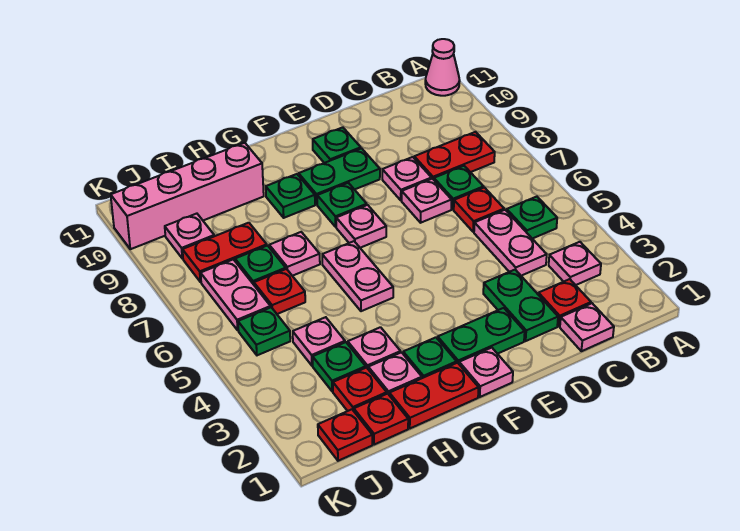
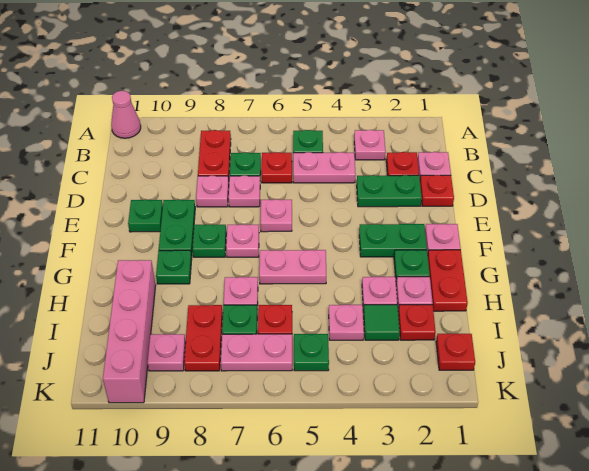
green plate E2:F2 level 1 -> green plate F2:F3 level 1
none -> pink plate E6 level 1
red plate I1 level 1 -> red plate D1 level 1
green plate I3 level 1 -> green tile I3 level 1

